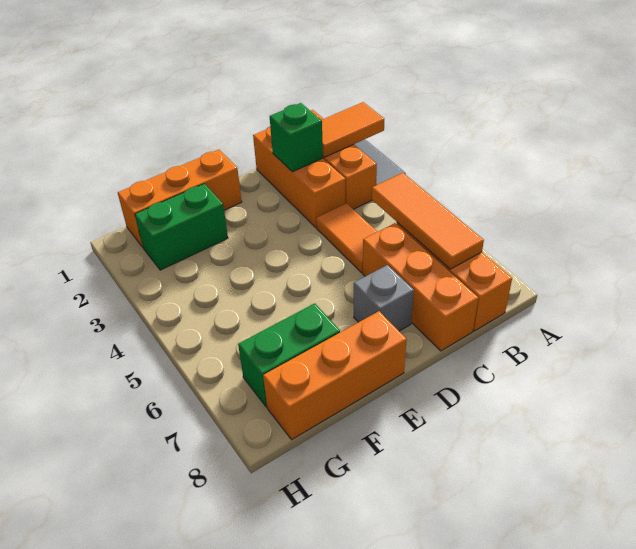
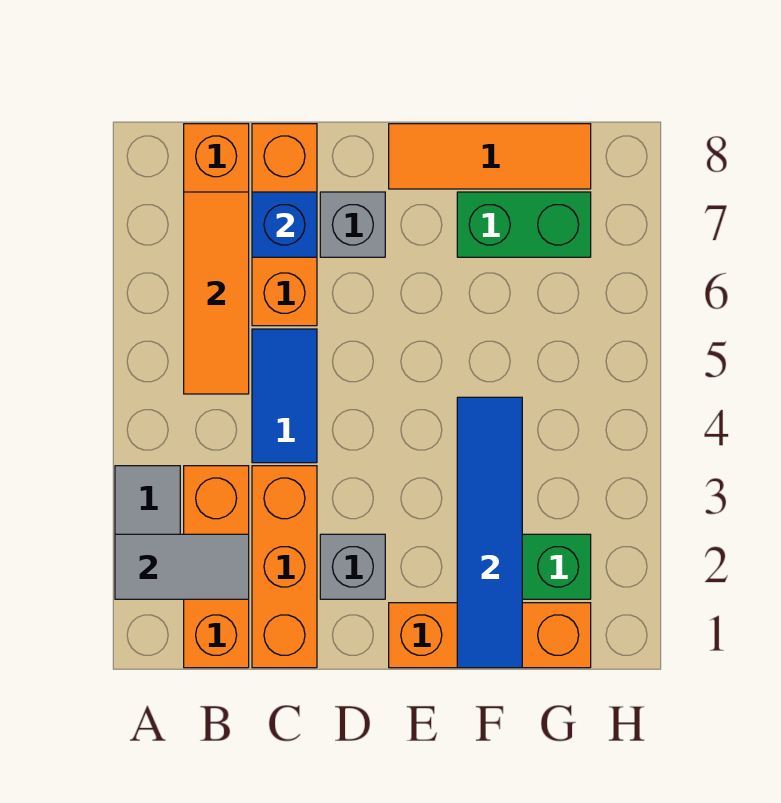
orange tile A2:B2 level 2 -> grey tile A2:B2 level 2
green brick C2 level 2 -> none
orange tile C4:C5 level 1 -> blue tile C4:C5 level 1
none -> blue brick C7 level 2
none -> grey brick D2 level 1
orange brick E8:G8 level 1 -> orange tile E8:G8 level 1
none -> blue tile F1:F4 level 2

